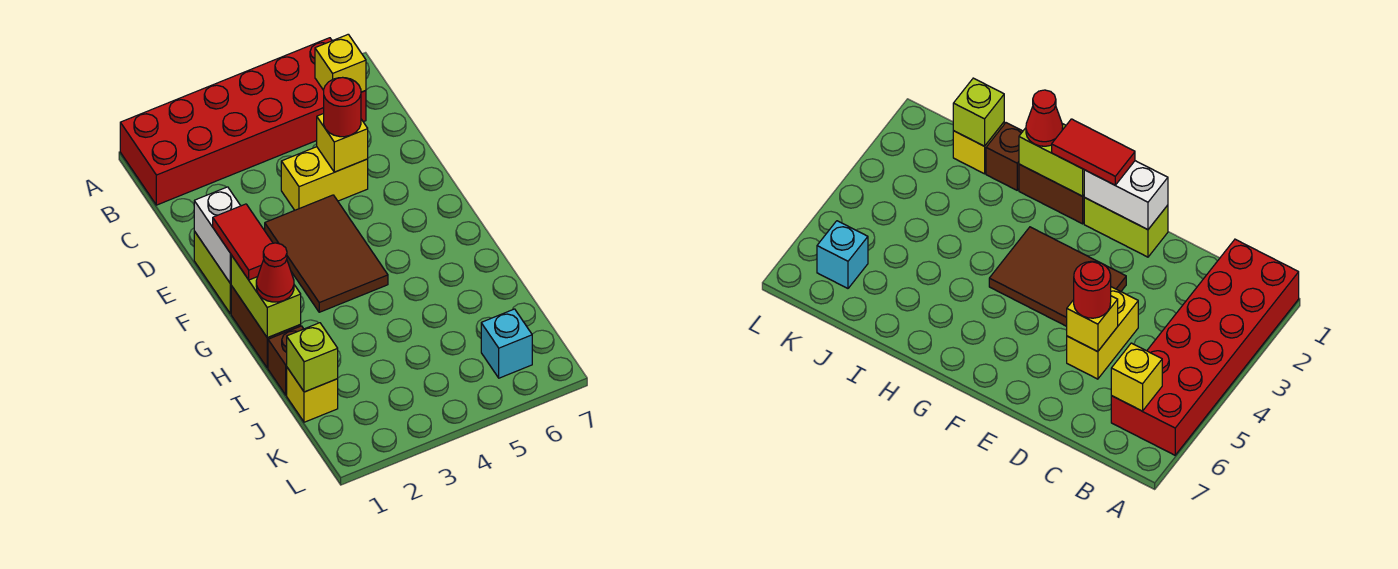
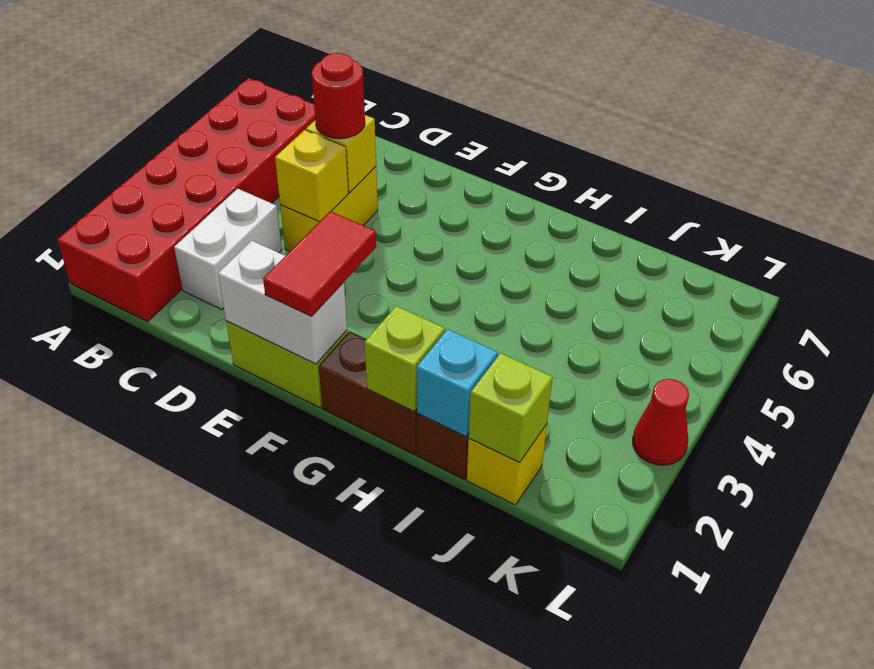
yellow brick B6 level 2 -> yellow brick D4 level 2
none -> white brick C2:C3 level 1
brown tile E3:G4 level 1 -> none
red tile F1:G1 level 3 -> red tile F1:F2 level 3
lime brick G1:H1 level 2 -> lime brick H1 level 2
red cone H1 level 3 -> red cone L3 level 1
cyan brick K6 level 1 -> cyan brick I1 level 2

